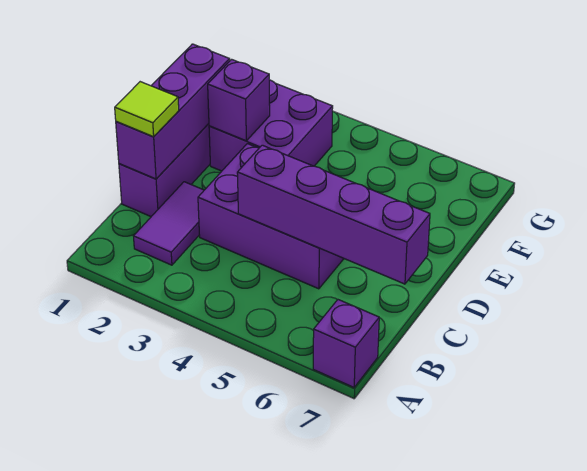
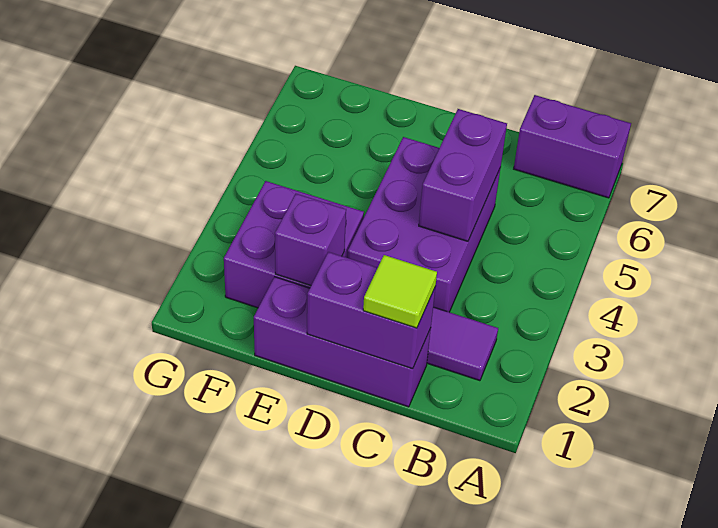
purple brick A7 level 1 -> purple brick A7:B7 level 1
purple brick C1:E1 level 2 -> purple brick C1:D1 level 2
purple brick C4:C7 level 2 -> purple brick C4:C5 level 2

